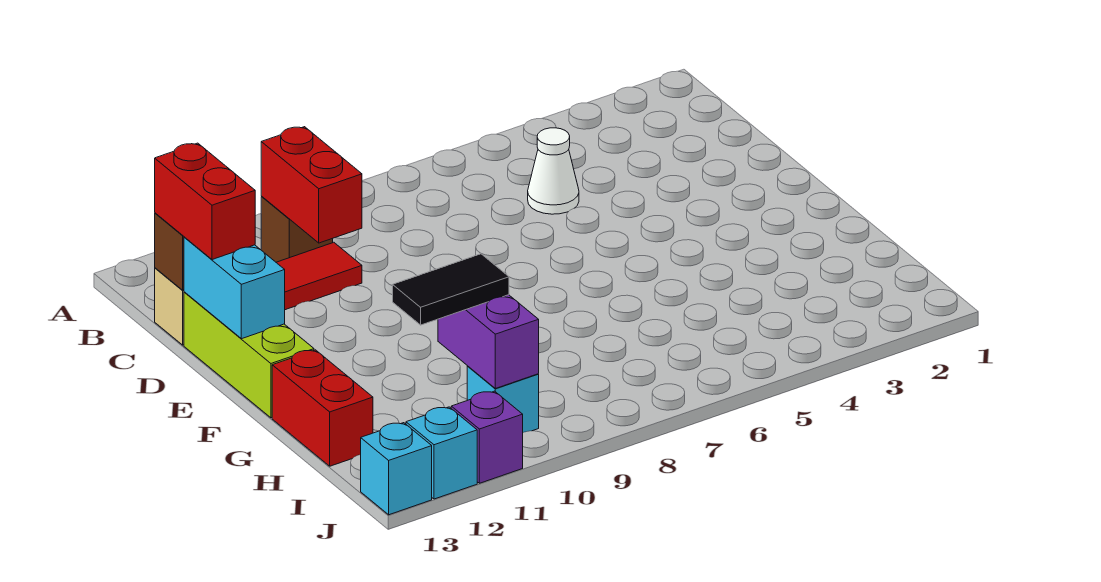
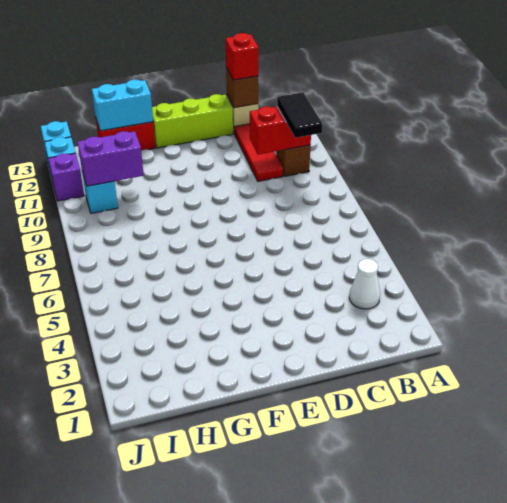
white cone C5 level 1 -> white cone B3 level 1
red brick C13:D13 level 3 -> red brick C13 level 3
cyan brick D13:E13 level 2 -> cyan brick G13:H13 level 2
black tile H10:H11 level 3 -> black tile B9:B10 level 3

